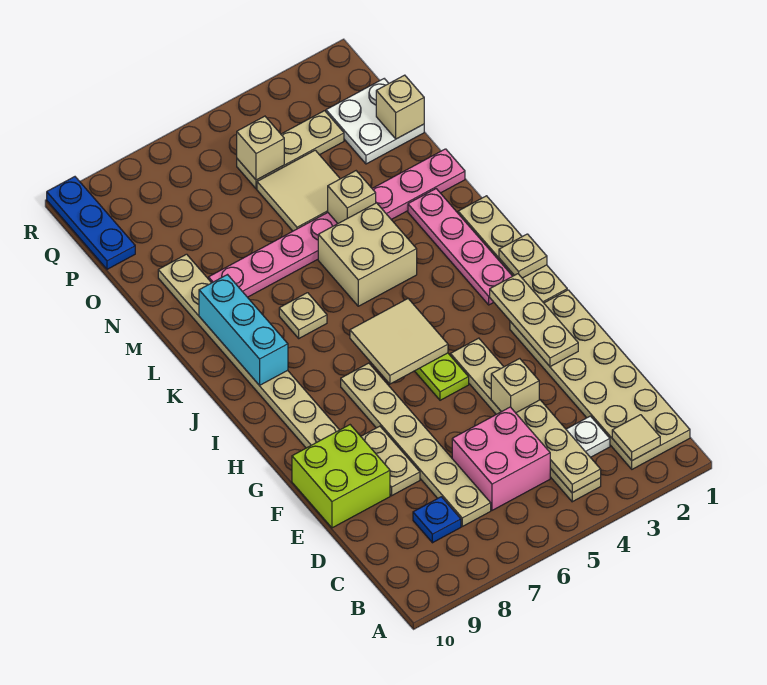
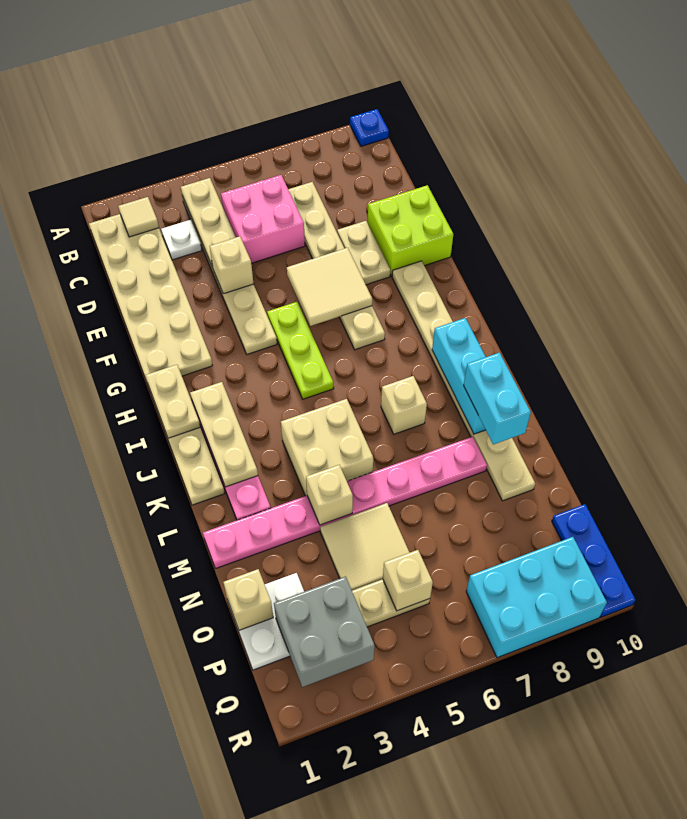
blue plate C8 level 1 -> blue plate A10 level 1
tan plate F2:H2 level 2 -> tan plate I2:K2 level 2
tan tile H5:I6 level 2 -> tan tile F6:G7 level 2
tan plate I1 level 2 -> tan plate H1:I1 level 2
tan plate K7 level 1 -> tan brick K7 level 1
none -> cyan brick L9:M9 level 3
none -> grey brick P2:Q3 level 2
none -> cyan brick Q7:R9 level 1

